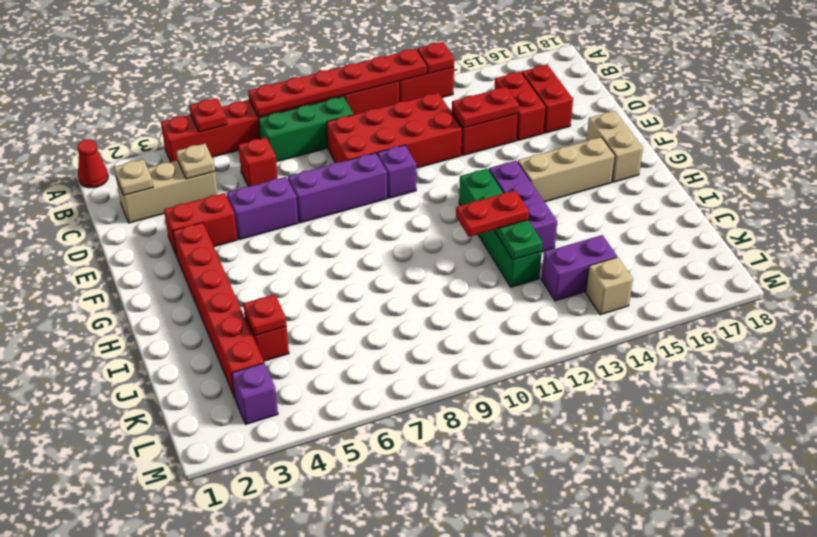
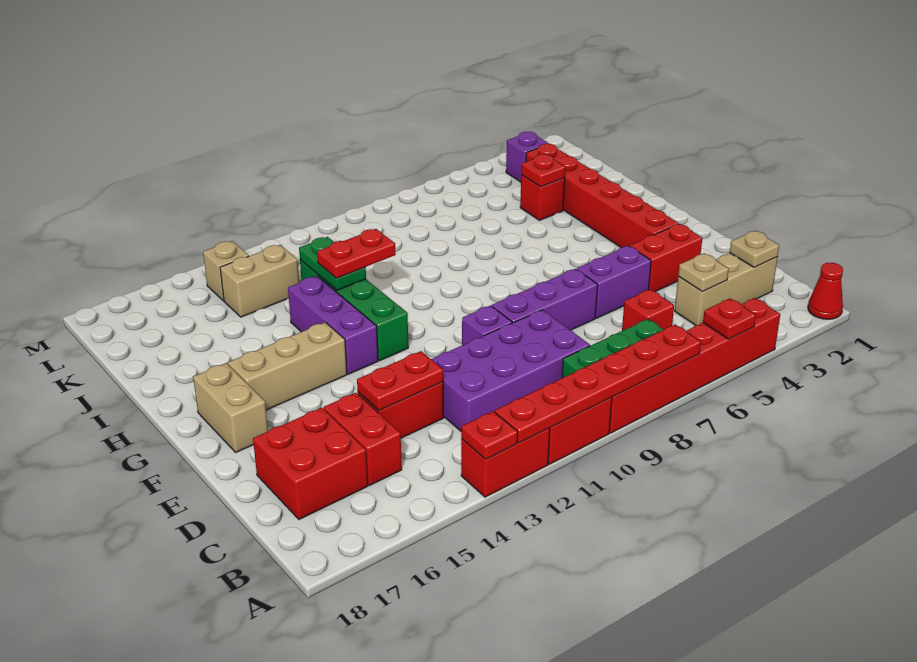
red brick C9:D12 level 1 -> purple brick C9:D12 level 1
red brick C16:D16 level 1 -> red brick C16:D17 level 1
purple brick K13:K14 level 1 -> tan brick K13:K14 level 1

